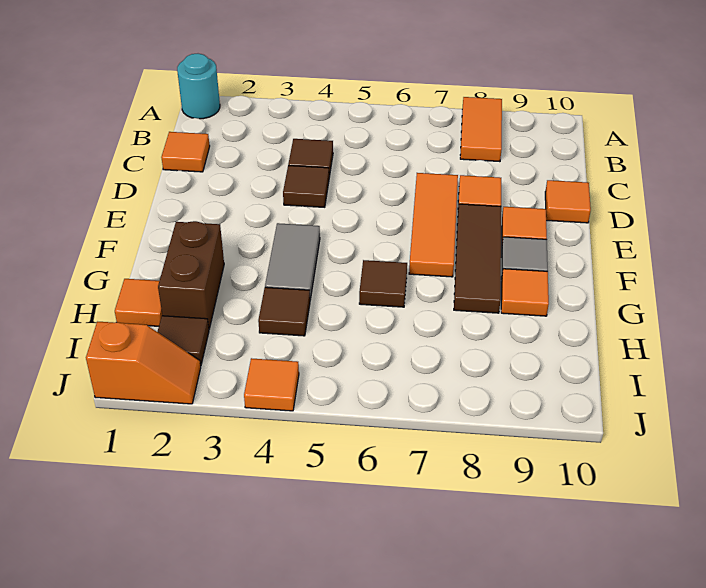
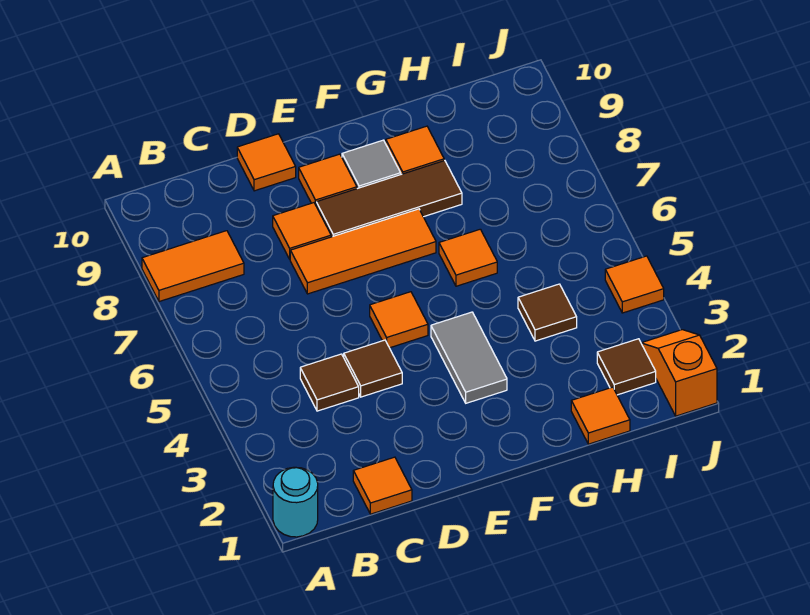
none -> orange tile E5 level 1
grey tile F4:G4 level 1 -> grey tile F3:F4 level 1
brown brick G2:H2 level 1 -> none
brown tile G6 level 1 -> orange tile G6 level 1

